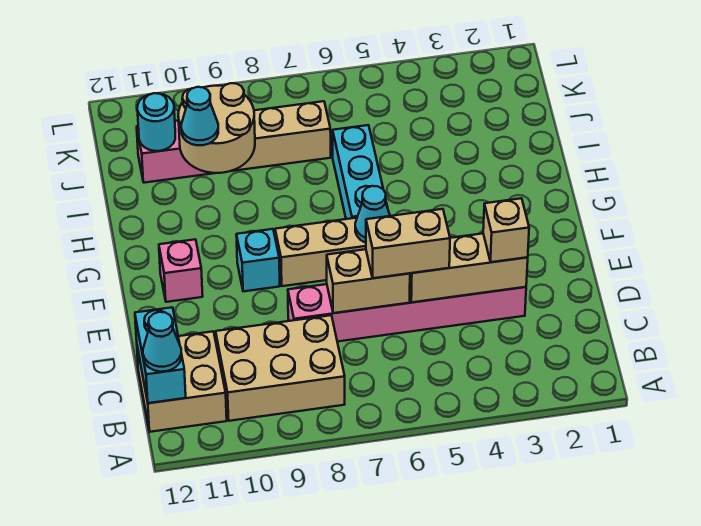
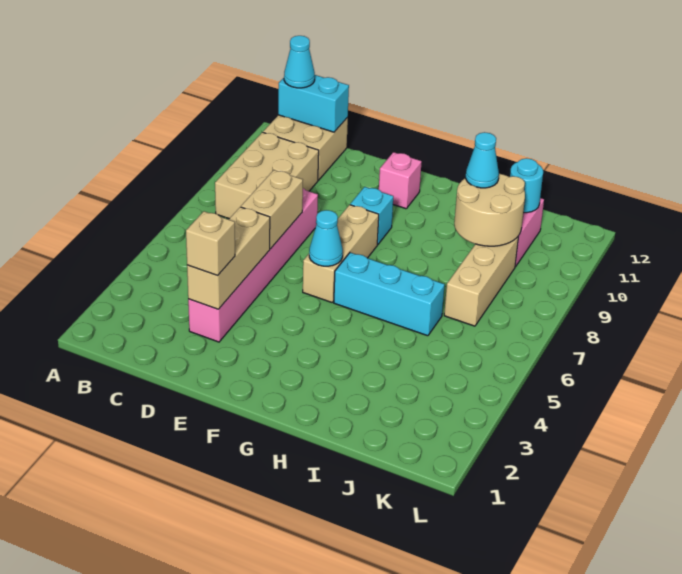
tan brick D5:D6 level 3 -> none

